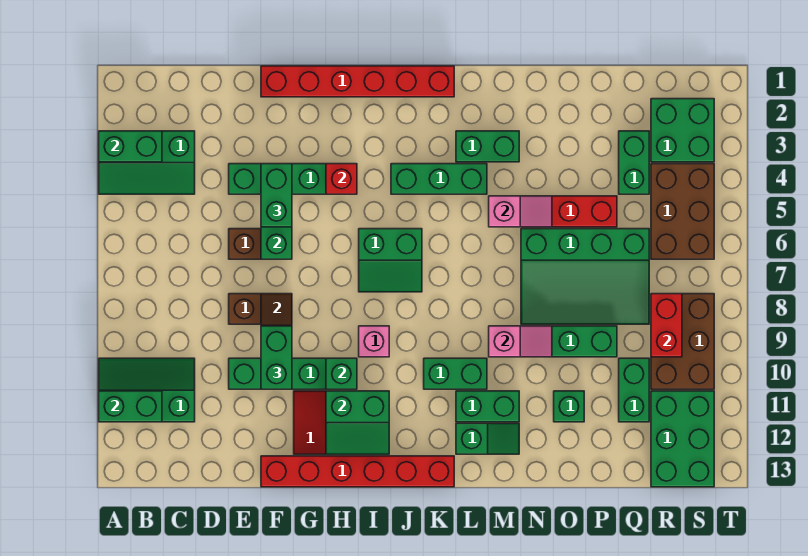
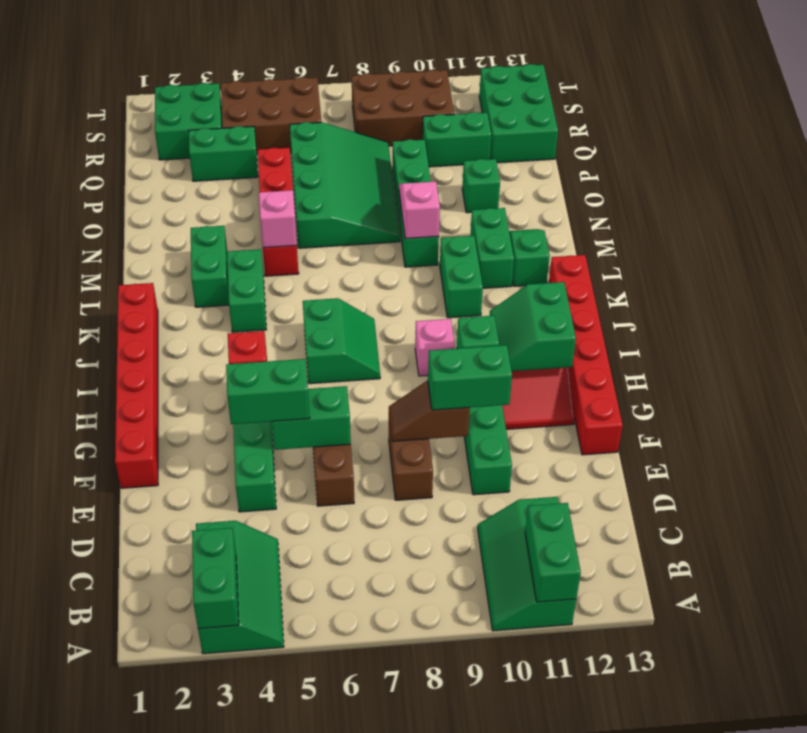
green slope H11:I12 level 2 top 11 -> green slope H11:I12 level 2 top 12
green brick J4:L4 level 1 -> green brick K4:L4 level 1
red brick R8:R9 level 2 -> none
green brick R11:S13 level 1 -> green brick Q12:S13 level 1

